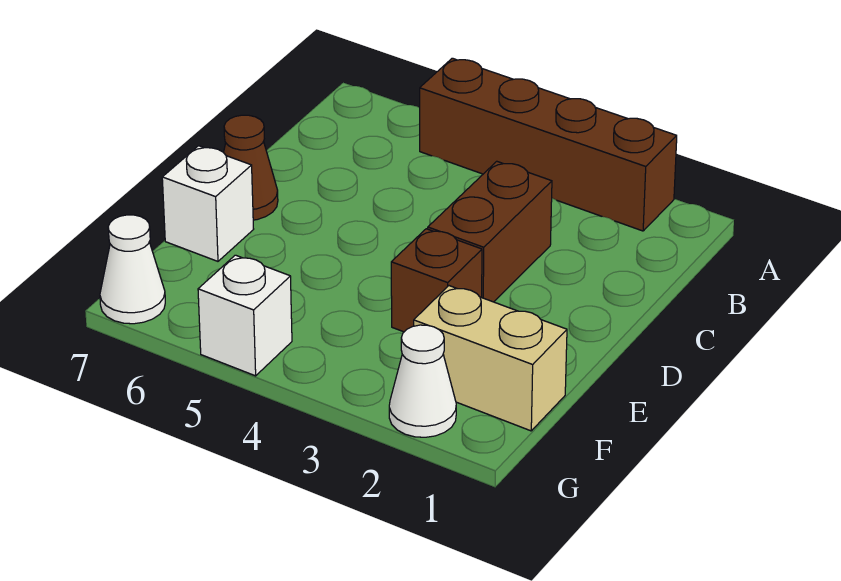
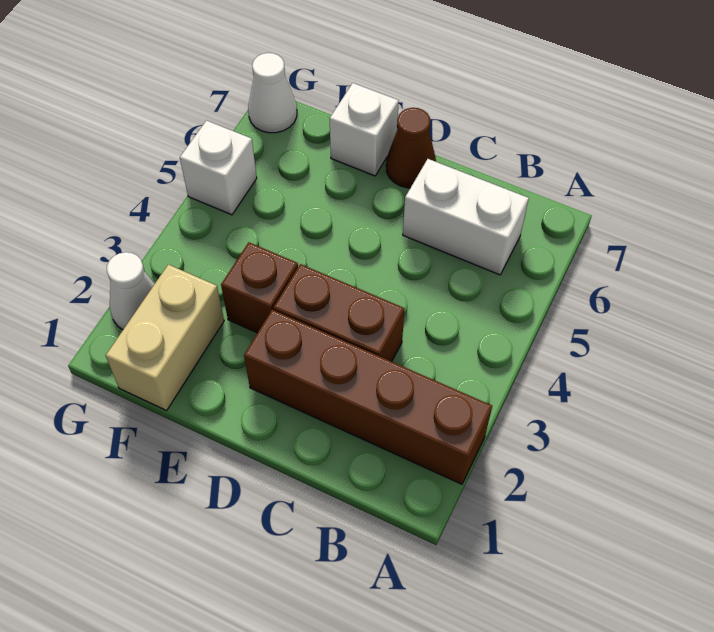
brown brick A2:A5 level 1 -> brown brick A2:D2 level 1
none -> white brick B6:C6 level 1

